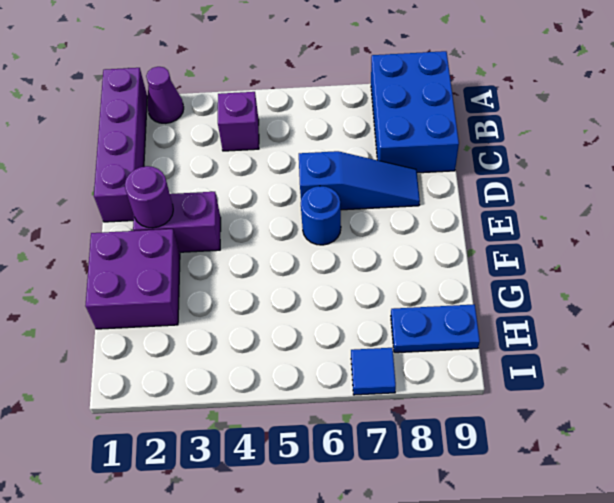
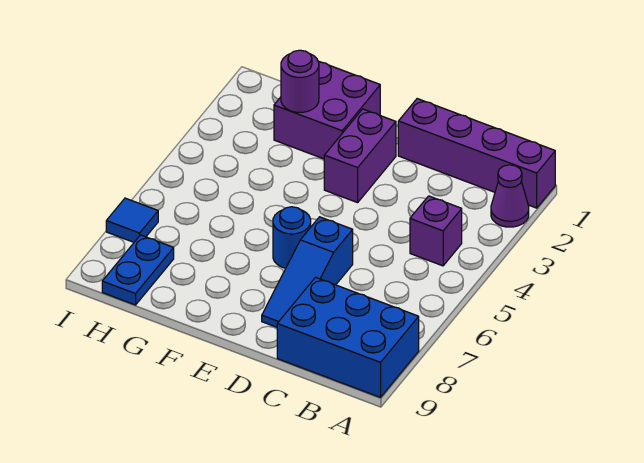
purple round brick E2 level 2 -> purple round brick G2 level 2

